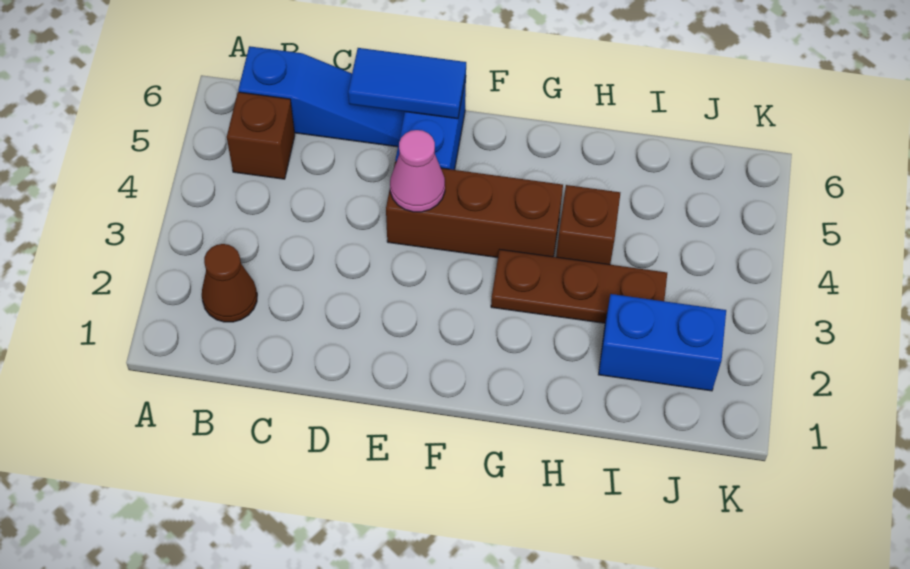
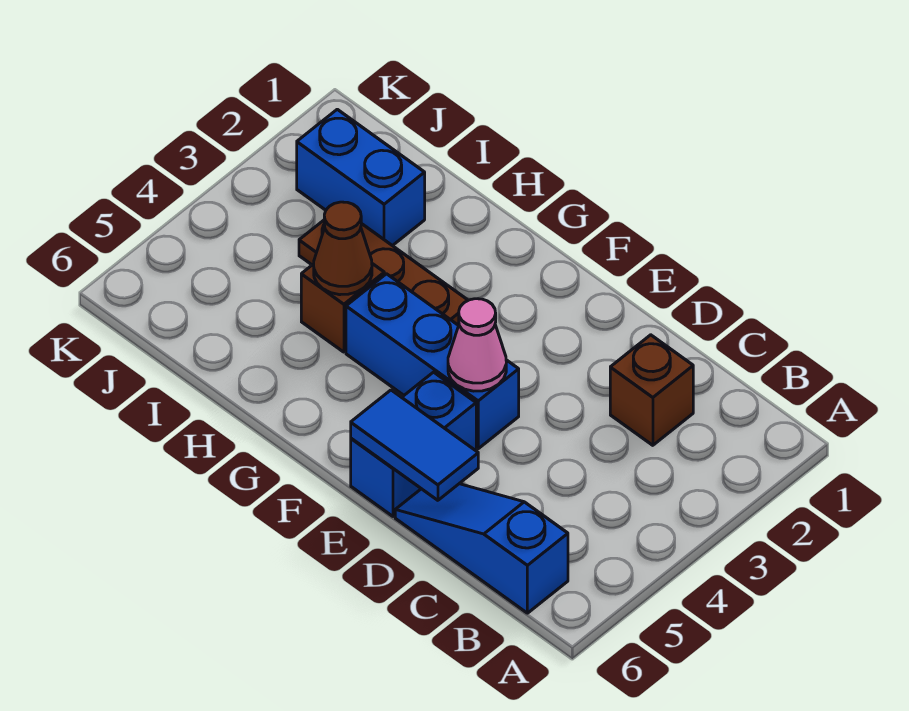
brown cone B2 level 1 -> brown cone H4 level 2
brown brick B5 level 1 -> brown brick C2 level 1
brown brick E4:G4 level 1 -> blue brick E4:G4 level 1

